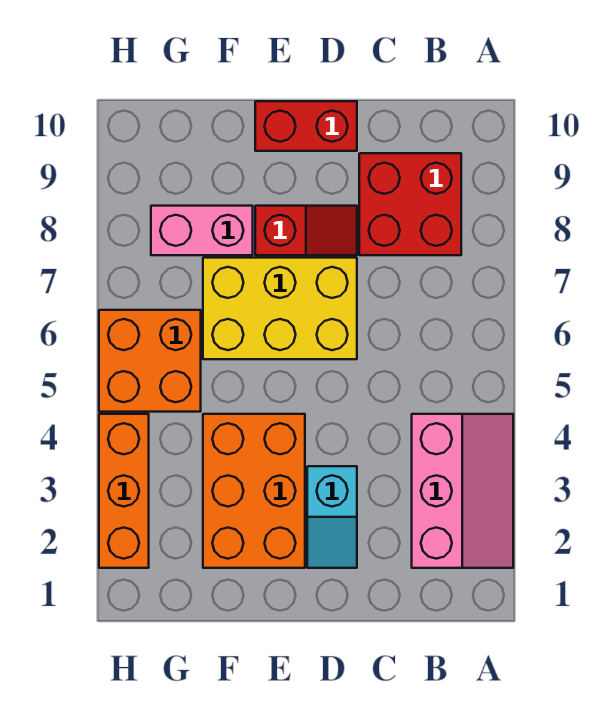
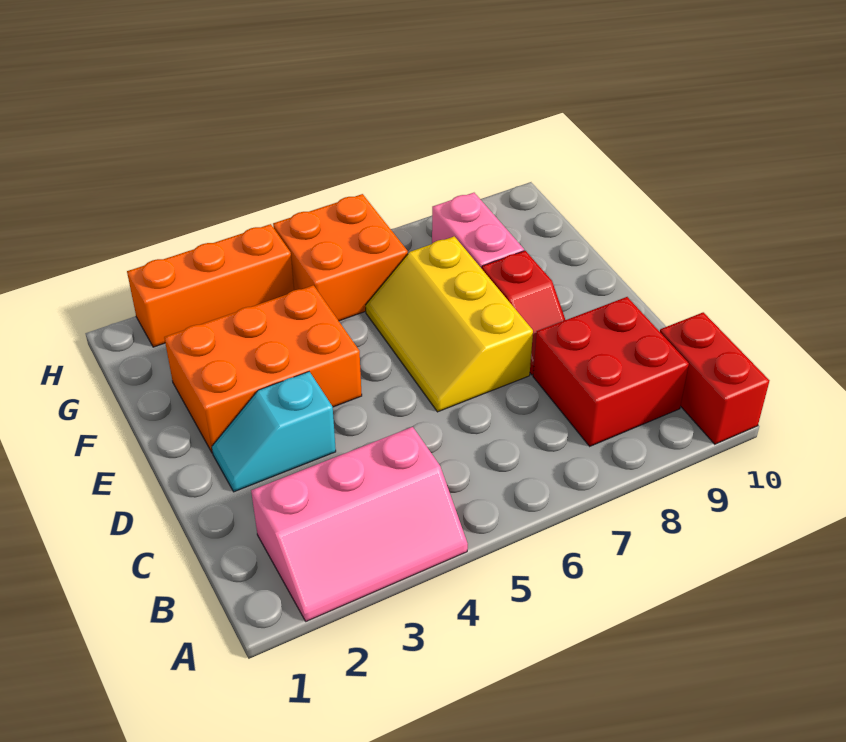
yellow brick D6:F7 level 1 -> yellow slope D6:F7 level 1 top 7
red brick D10:E10 level 1 -> red brick A10:B10 level 1

